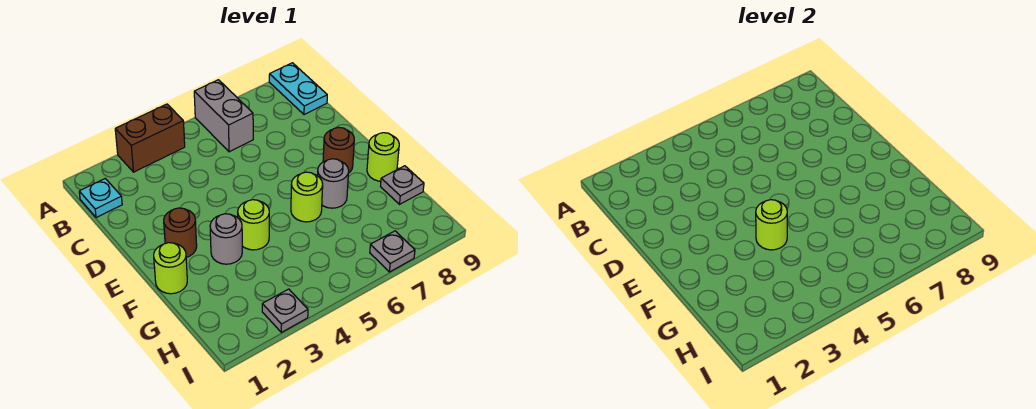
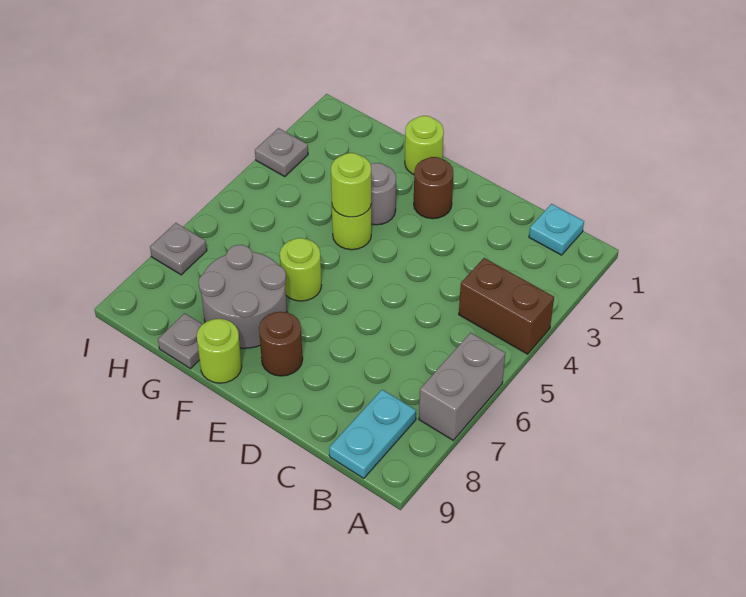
brown brick A3:A4 level 1 -> brown brick A4:B4 level 1
grey brick A6:B6 level 1 -> grey brick A6:A7 level 1
cyan plate A9:B9 level 1 -> cyan plate B8:B9 level 1
grey round brick F7 level 1 -> grey round brick F7:G8 level 1

